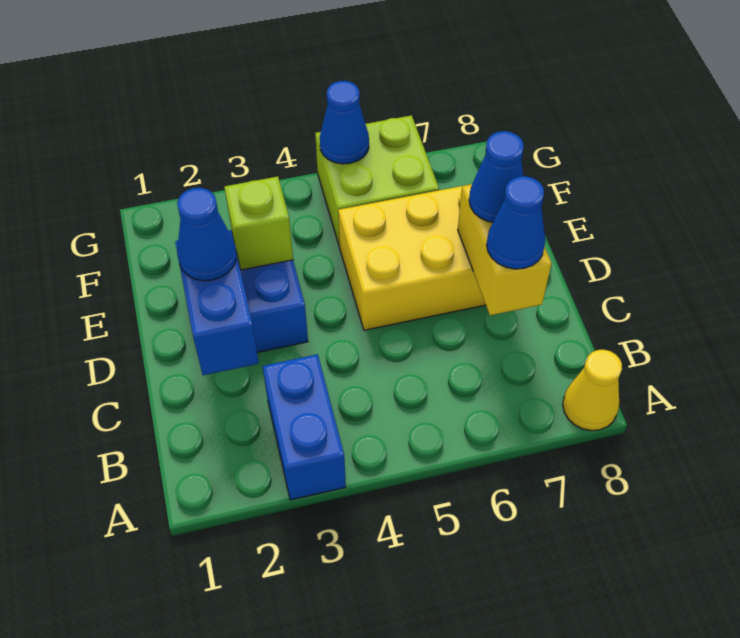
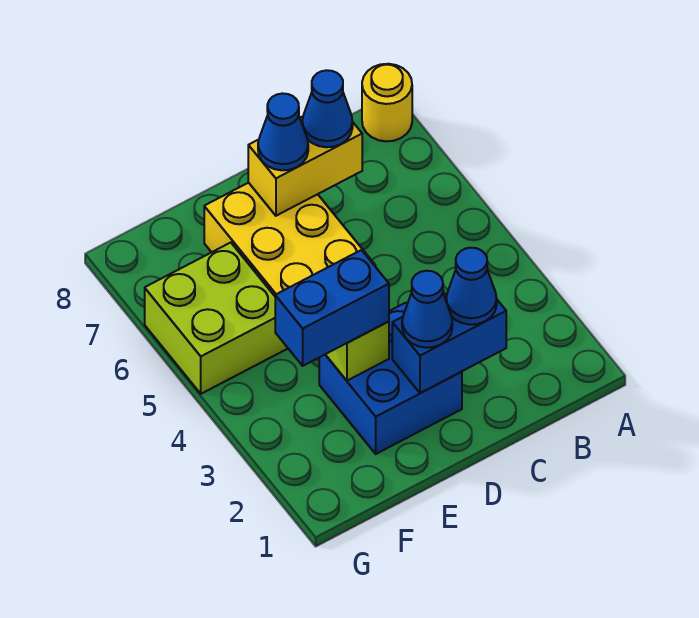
blue brick A3:B3 level 1 -> blue brick E3:F3 level 3
yellow cone A8 level 1 -> yellow round brick A8 level 1
blue cone G5 level 2 -> blue cone C2 level 3

